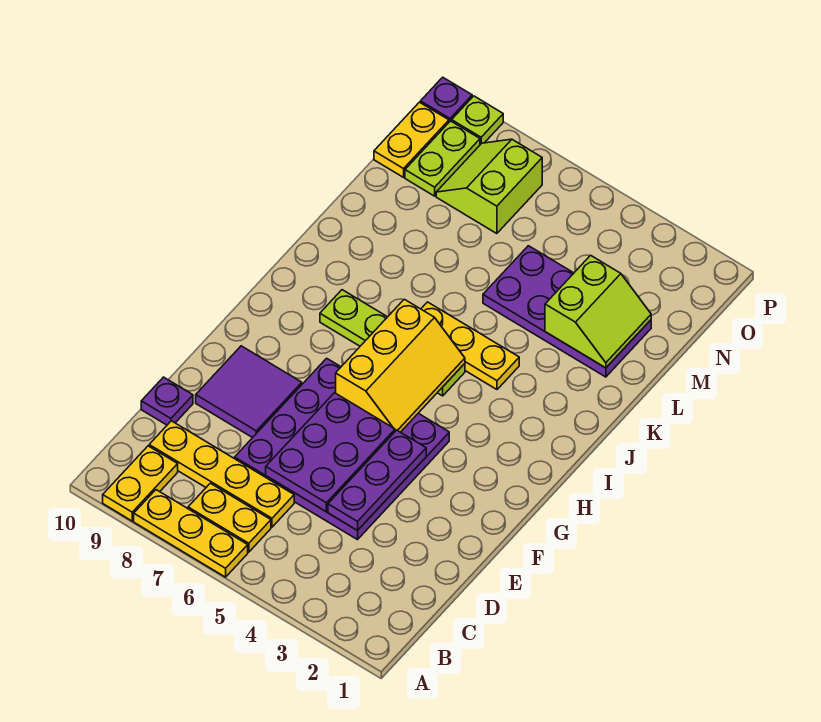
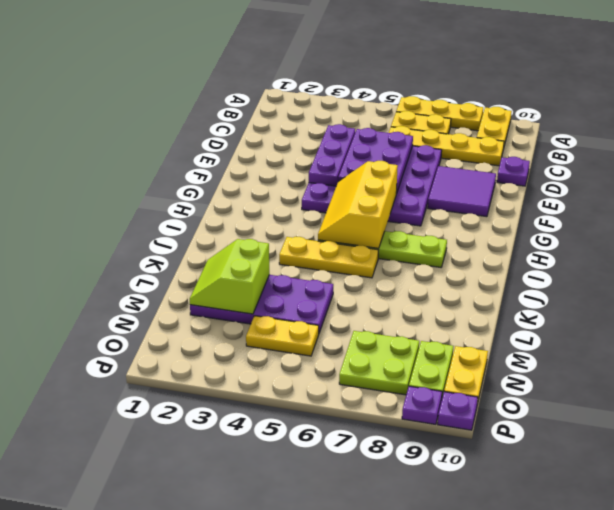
none -> yellow plate N4:N5 level 1
lime slope N7:O8 level 1 top 7 -> lime plate N7:O8 level 1
lime plate P9 level 1 -> purple plate P9 level 1

